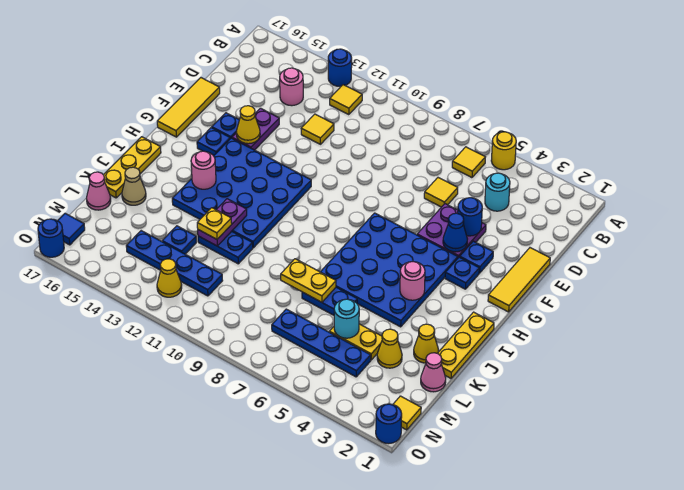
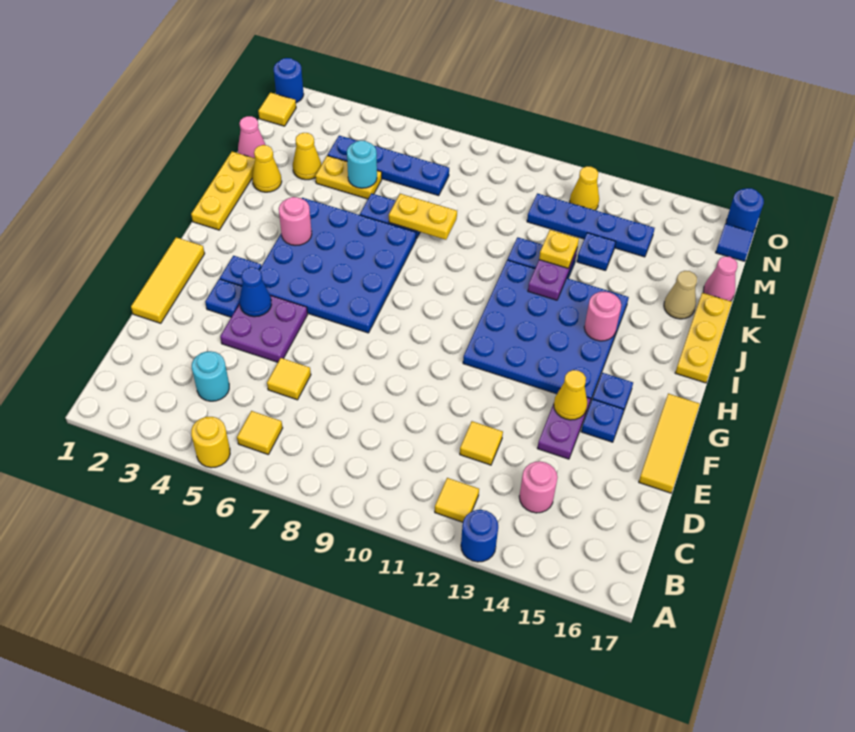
blue round brick E4 level 2 -> none

